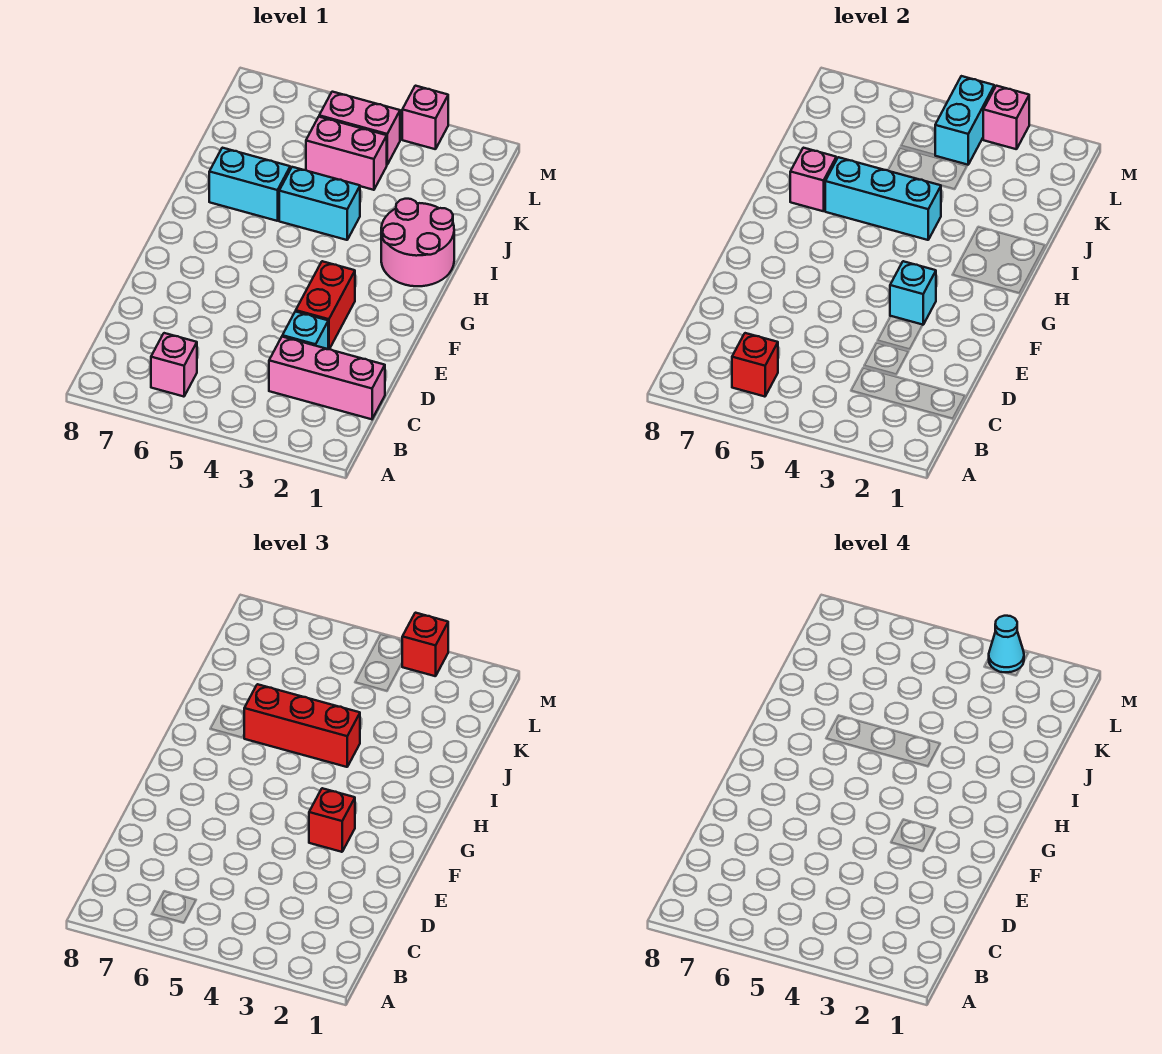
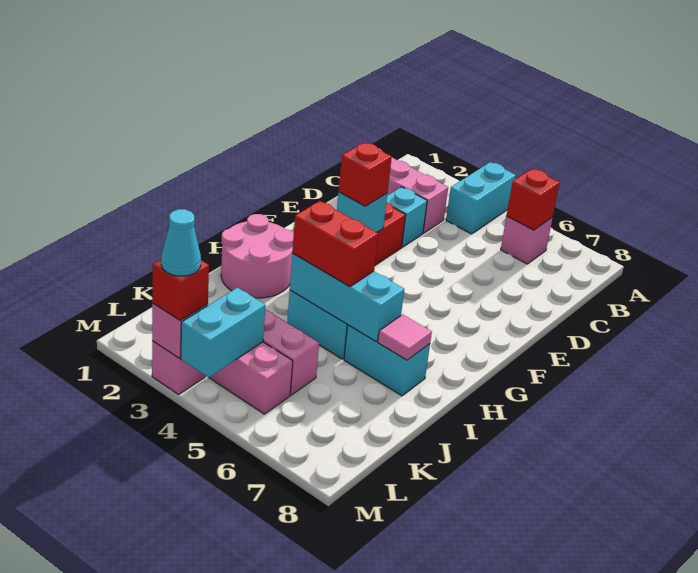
none -> cyan brick A4:B4 level 1
red brick I4:I6 level 3 -> red brick I4:I5 level 3
pink brick I7 level 2 -> pink tile I7 level 2

